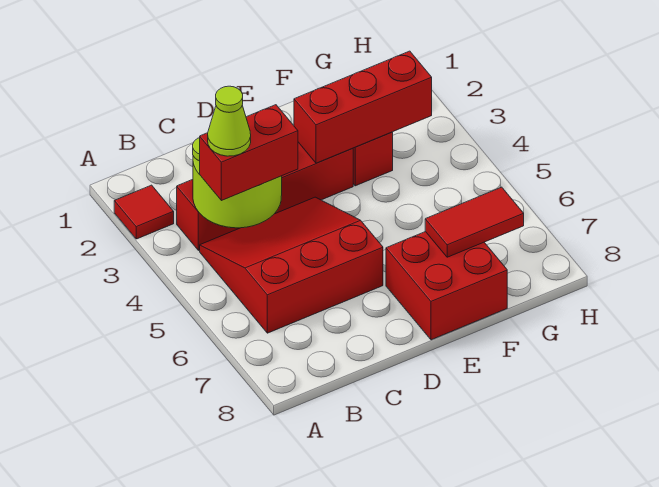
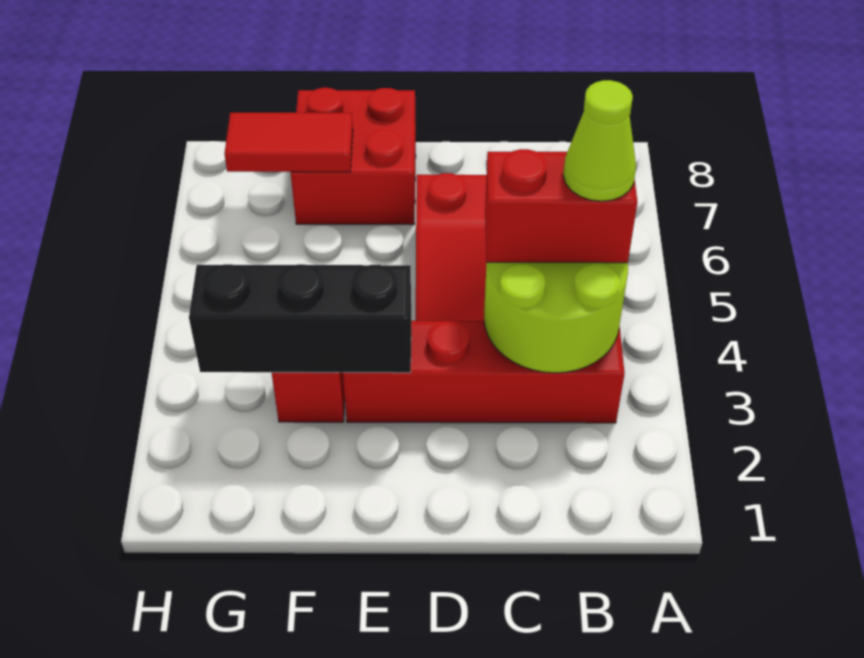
red tile A2 level 1 -> none
red brick E3:G3 level 2 -> black brick E3:G3 level 2

